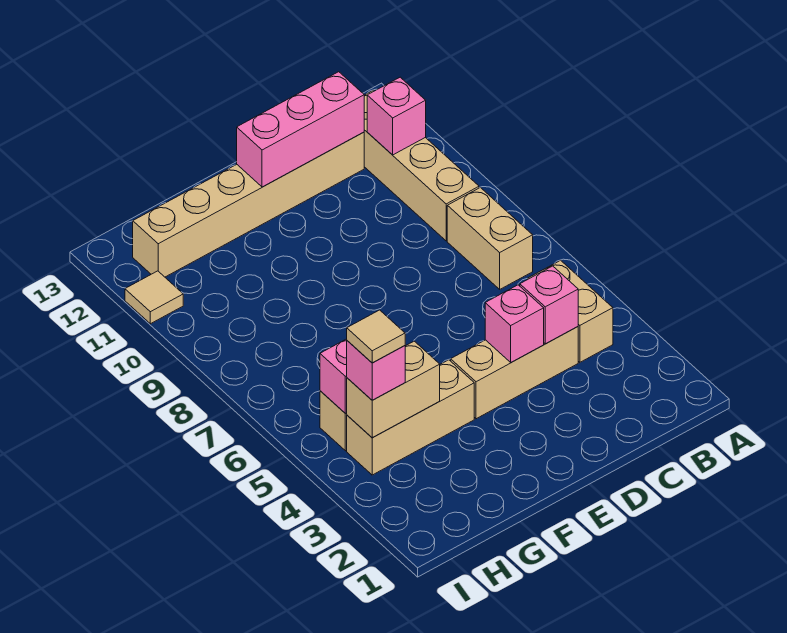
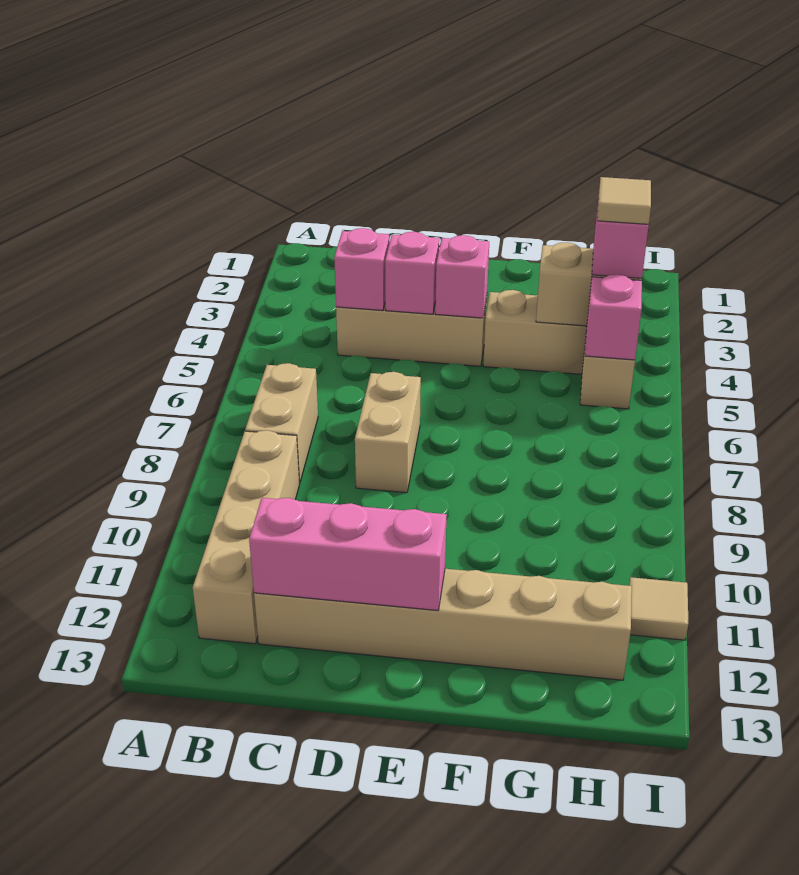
tan brick B4:B5 level 1 -> tan brick D7:D8 level 1
pink brick B11 level 2 -> pink brick E4 level 2

